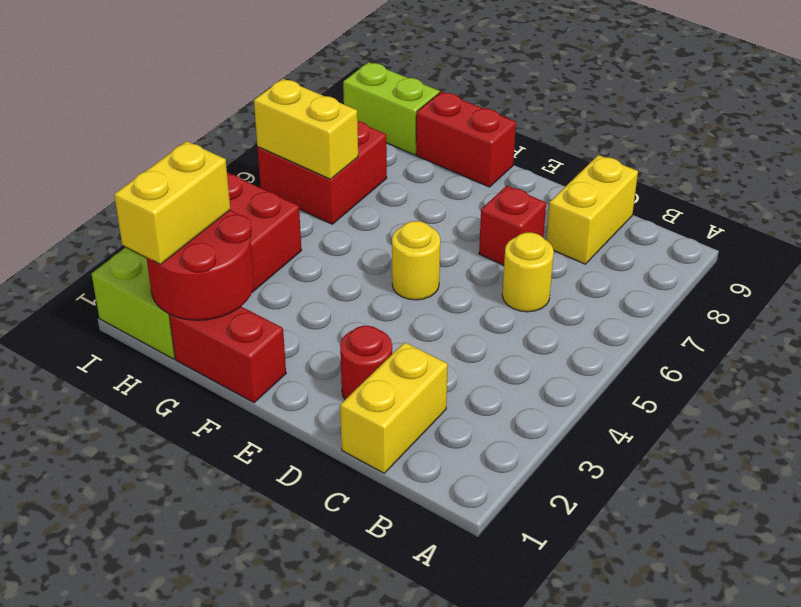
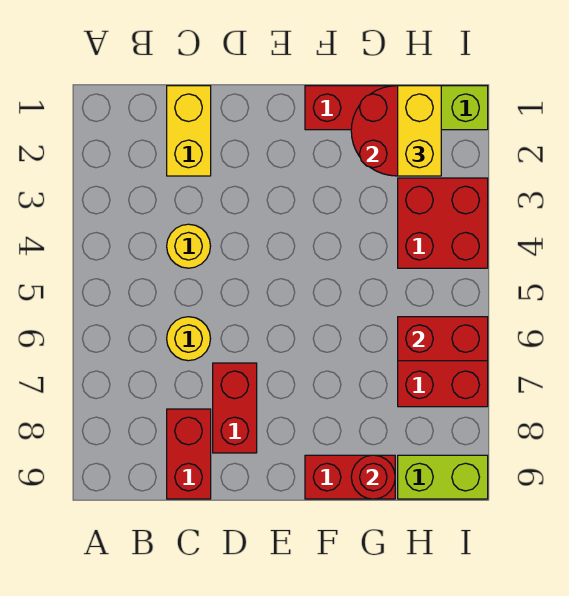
yellow brick C8:C9 level 1 -> red brick C8:C9 level 1
red round brick D2 level 1 -> red round brick G9 level 2
red brick D7 level 1 -> red brick D7:D8 level 1
yellow round brick E5 level 1 -> yellow round brick C4 level 1
yellow brick H6:I6 level 2 -> red brick H6:I6 level 2

